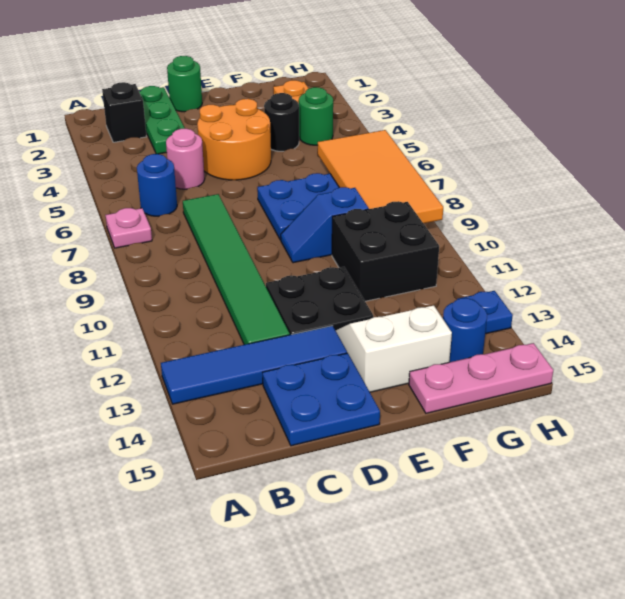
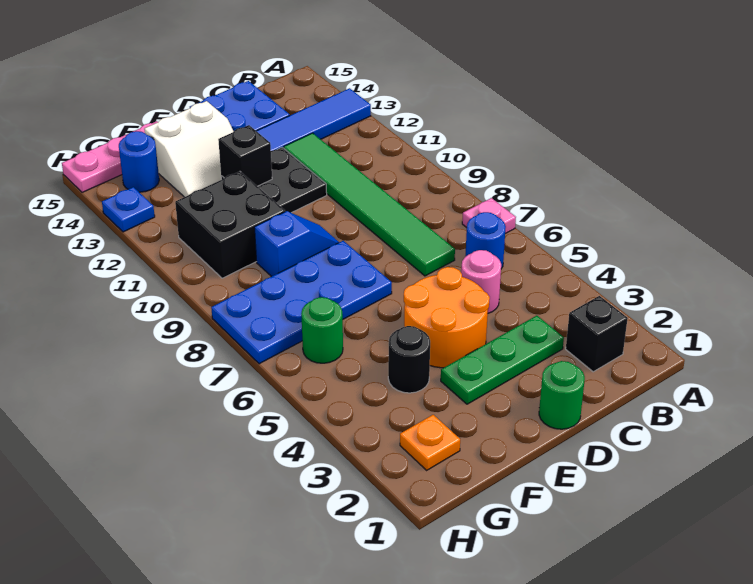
green plate C1:C3 level 1 -> green plate C3:E3 level 1
none -> black brick E12 level 2
green round brick G4 level 1 -> green round brick G6 level 1
orange tile G6:H9 level 2 -> none

